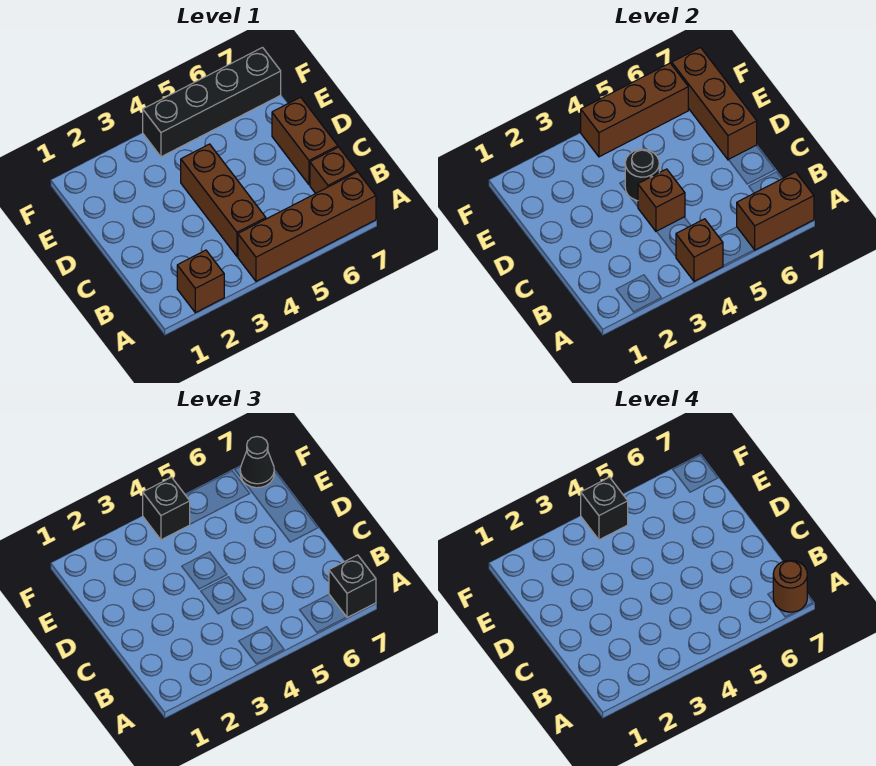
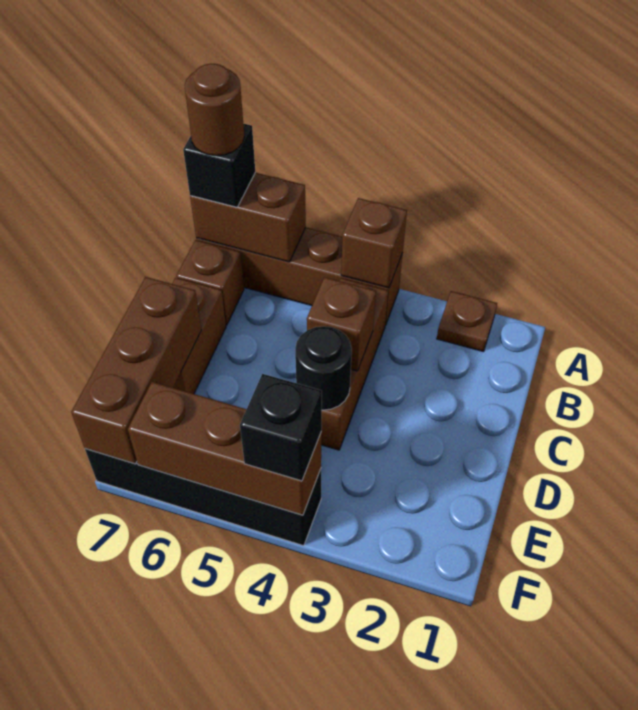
brown brick A2 level 1 -> brown plate A2 level 1
black brick F4 level 4 -> none
black cone F7 level 3 -> none

